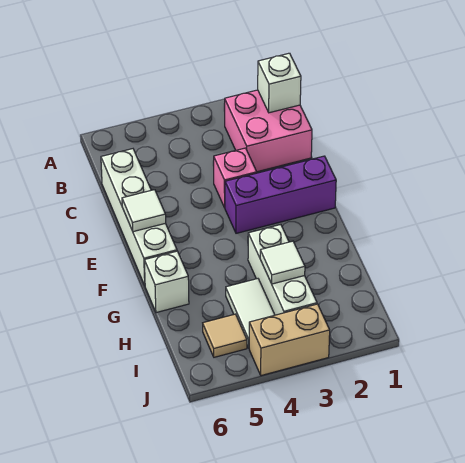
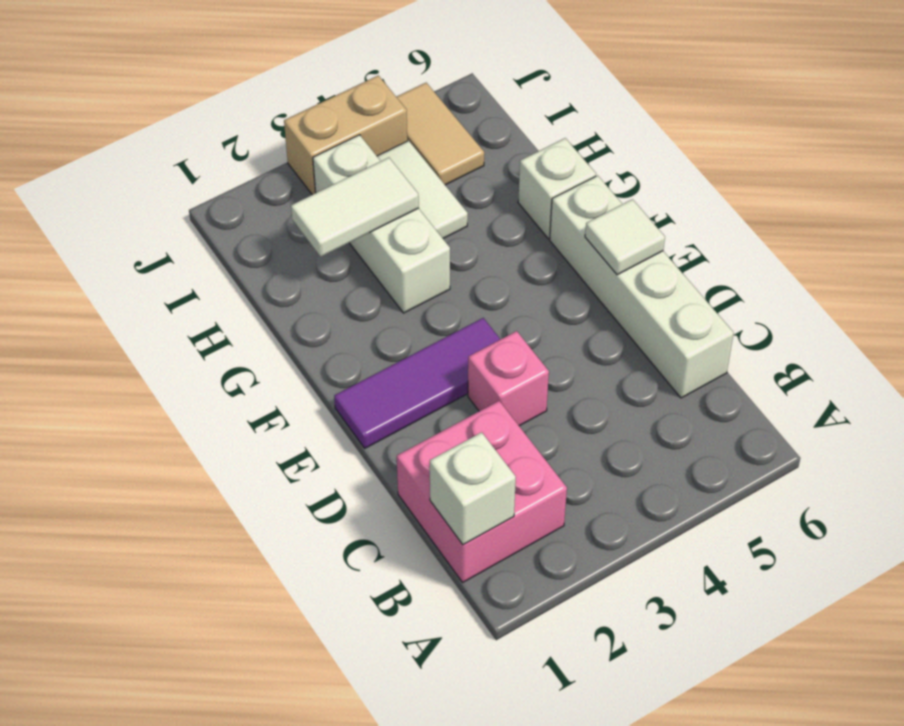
purple brick E1:E3 level 1 -> purple tile E1:E3 level 1
white tile H3 level 2 -> white tile H2:H3 level 2
tan tile I5 level 1 -> tan tile I5:J5 level 1

